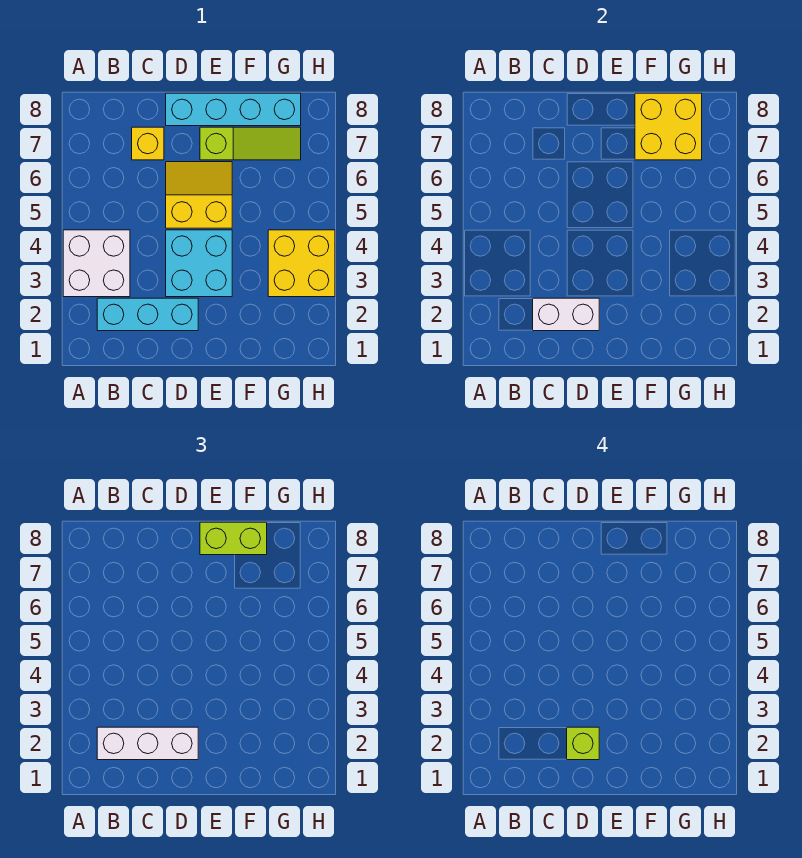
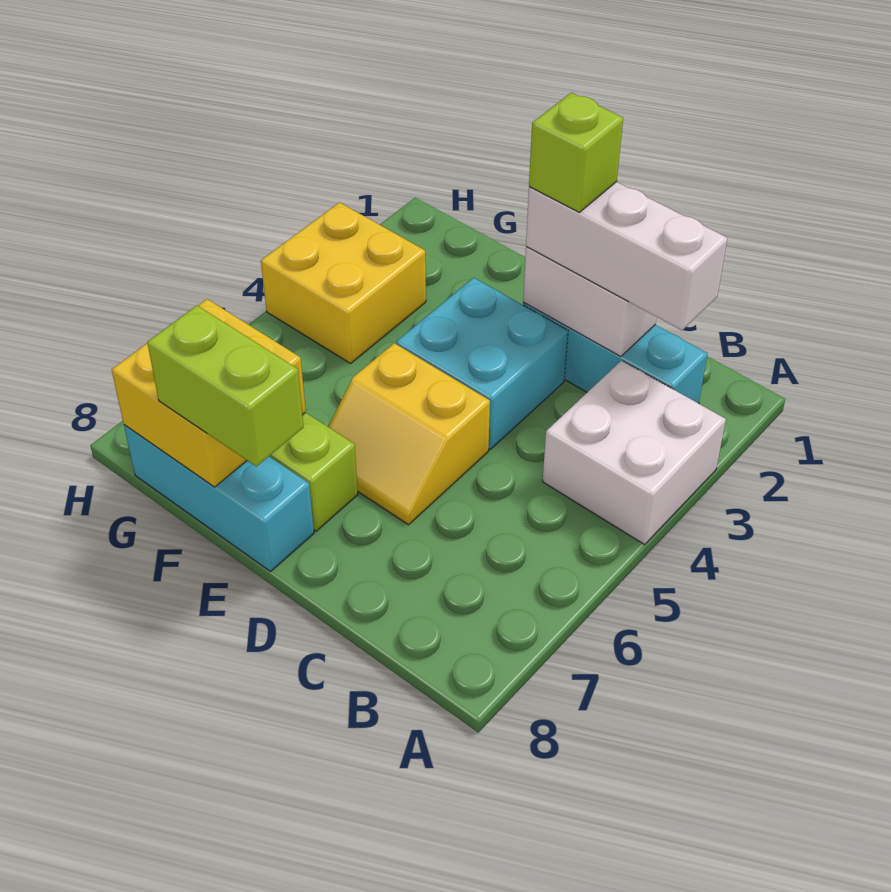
yellow brick C7 level 1 -> none
cyan brick D8:G8 level 1 -> cyan brick E8:G8 level 1

